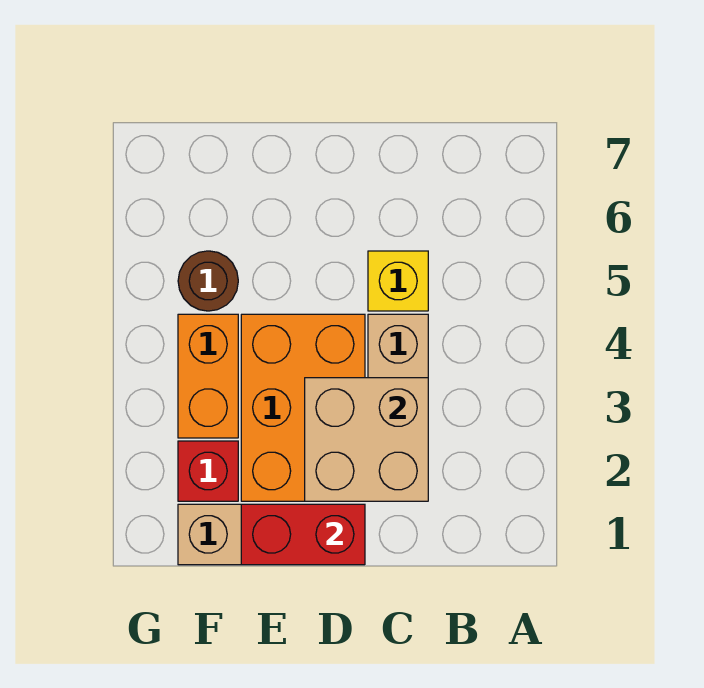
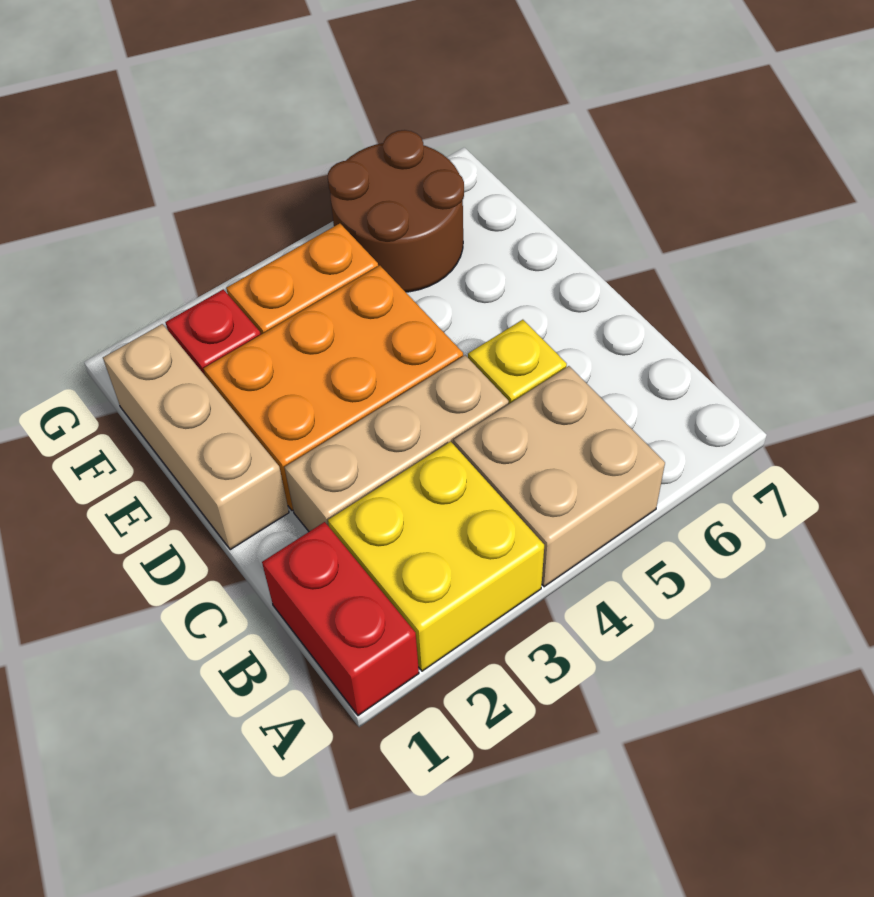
none -> yellow brick A2:B3 level 1
tan brick C2:D3 level 2 -> tan brick A4:B5 level 1
red brick D1:E1 level 2 -> red brick A1:B1 level 1
brown round brick F5 level 1 -> brown round brick F5:G6 level 1

